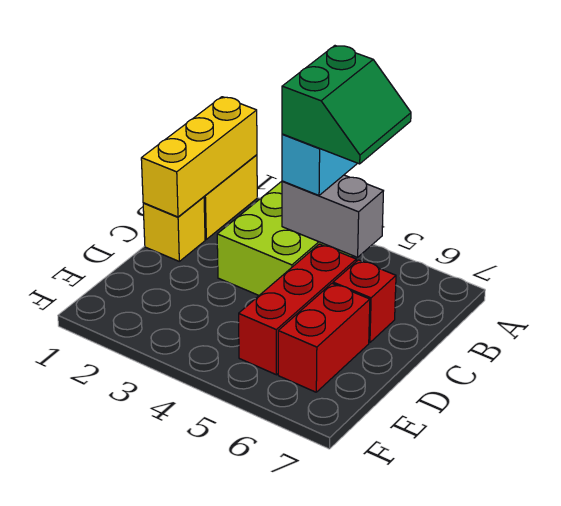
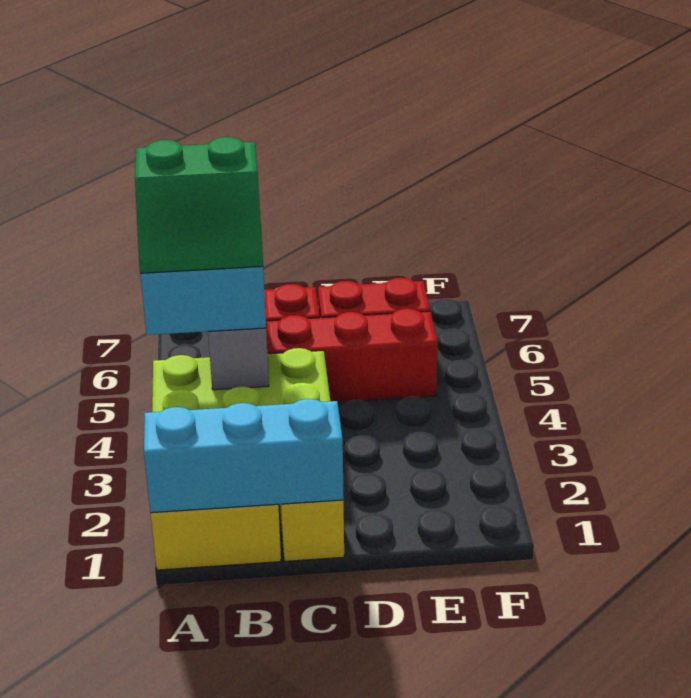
yellow brick A1:C1 level 2 -> cyan brick A1:C1 level 2
green slope A4:B5 level 4 top 4 -> green slope A4:B5 level 4 top 5

